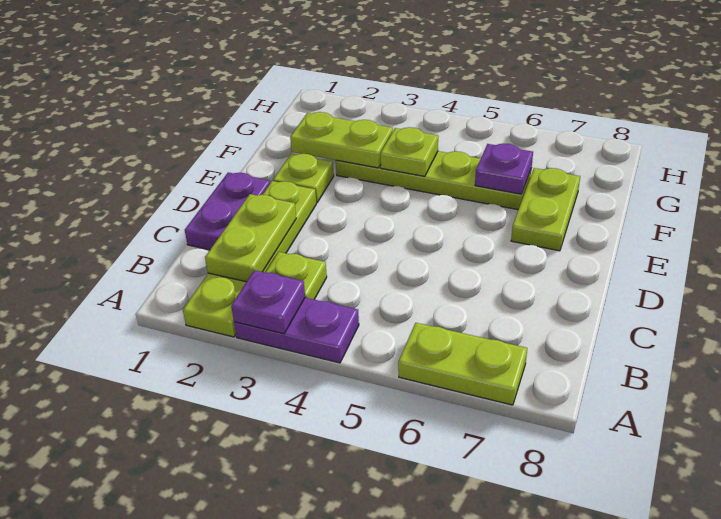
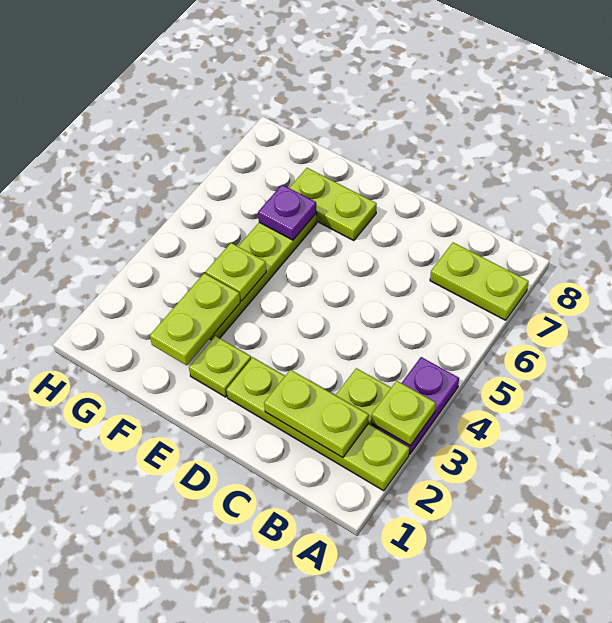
purple plate A3 level 2 -> lime plate A3 level 2
lime plate A6:A7 level 1 -> lime plate A7:B7 level 1
purple plate C1:D1 level 1 -> none

